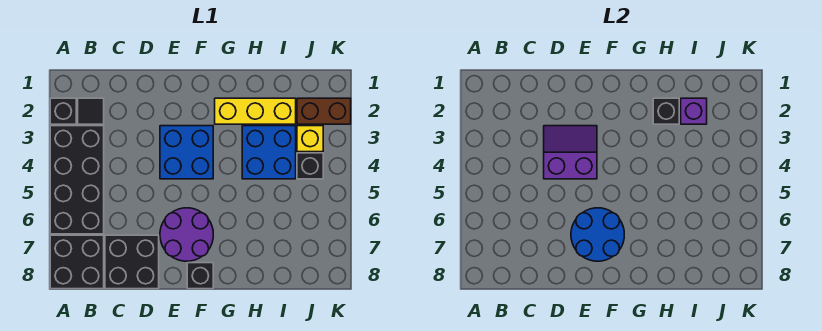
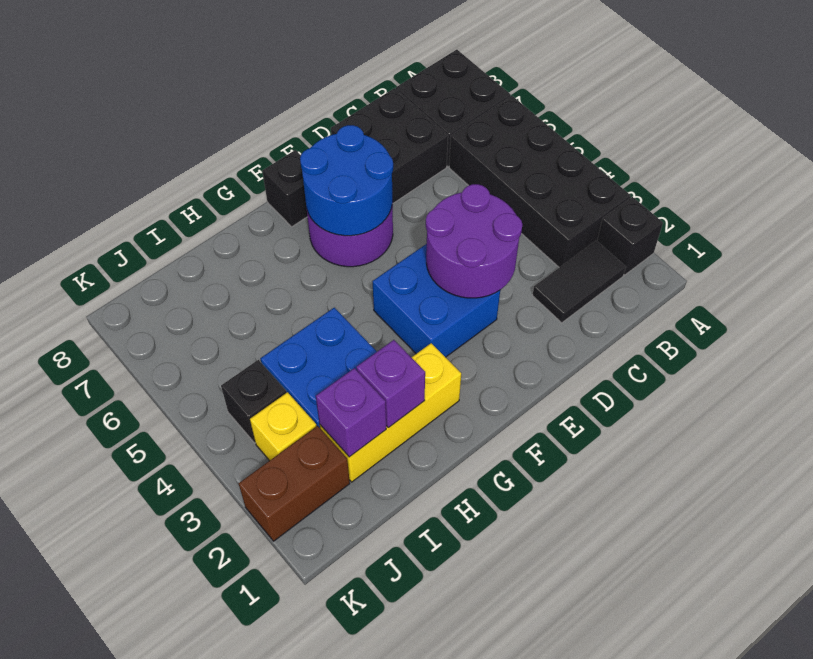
black tile B2 level 1 -> black tile B2:C2 level 1
purple slope D3:E4 level 2 top 4 -> purple round brick D3:E4 level 2
black brick H2 level 2 -> purple brick H2 level 2

